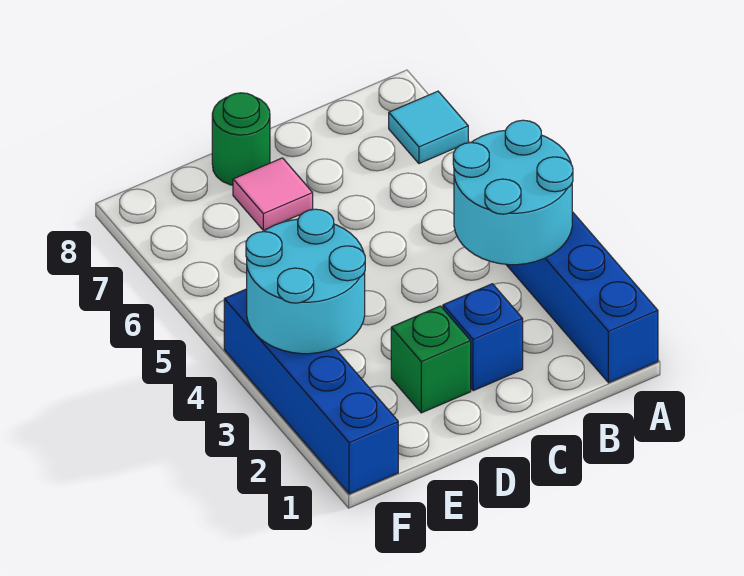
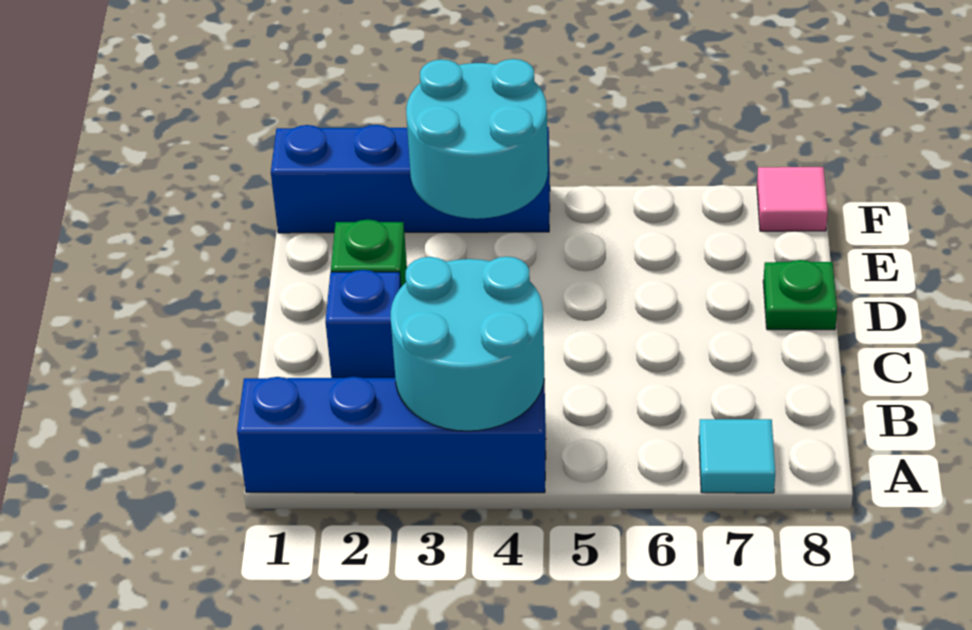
pink tile D7 level 1 -> pink tile F8 level 1
green round brick D8 level 1 -> green plate D8 level 1

